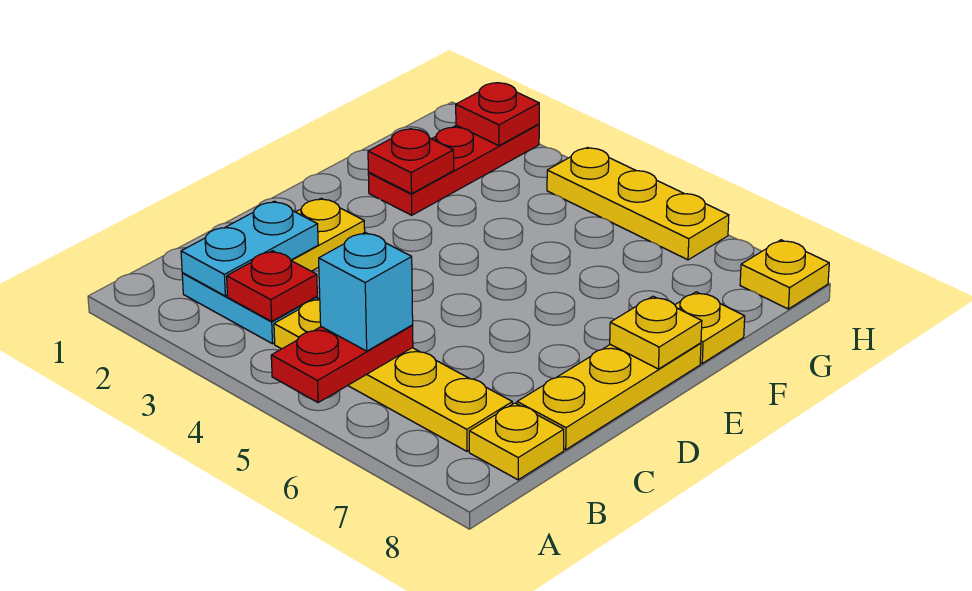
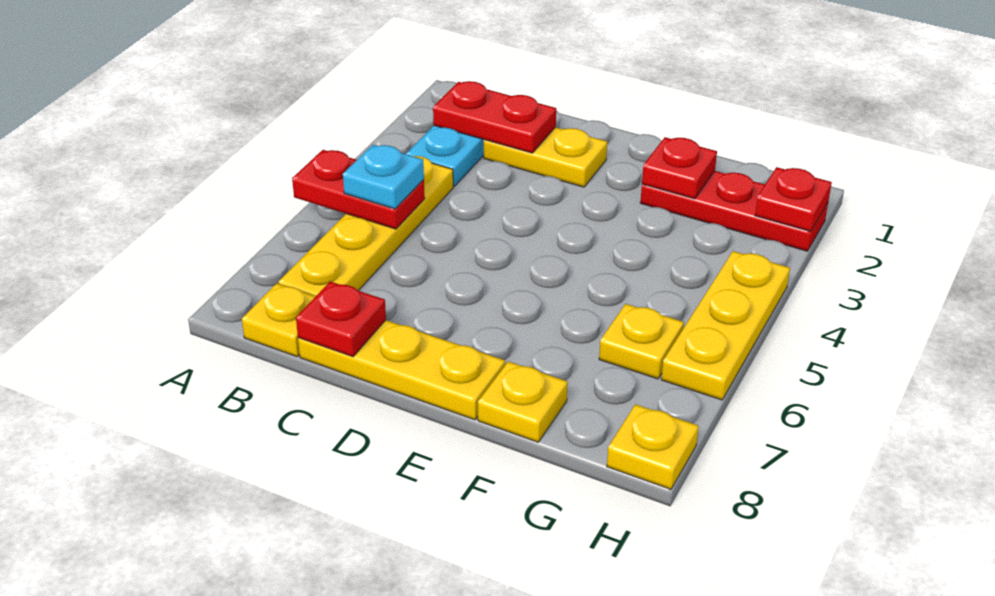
cyan plate B2:C2 level 2 -> red plate B2:C2 level 2
red plate B3 level 2 -> red plate C8 level 2
cyan brick B5 level 3 -> cyan plate B5 level 3
yellow plate E8 level 2 -> yellow plate G6 level 1

